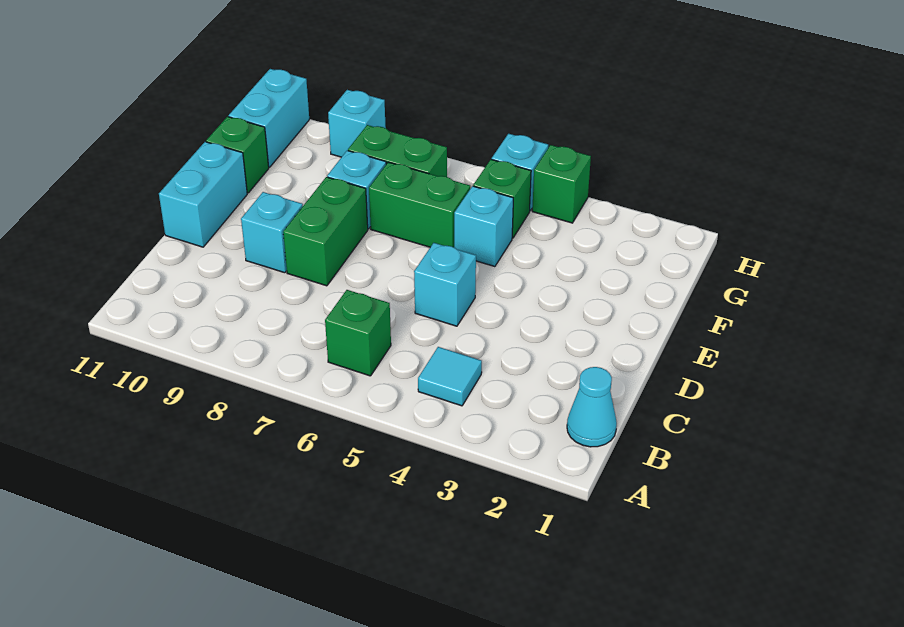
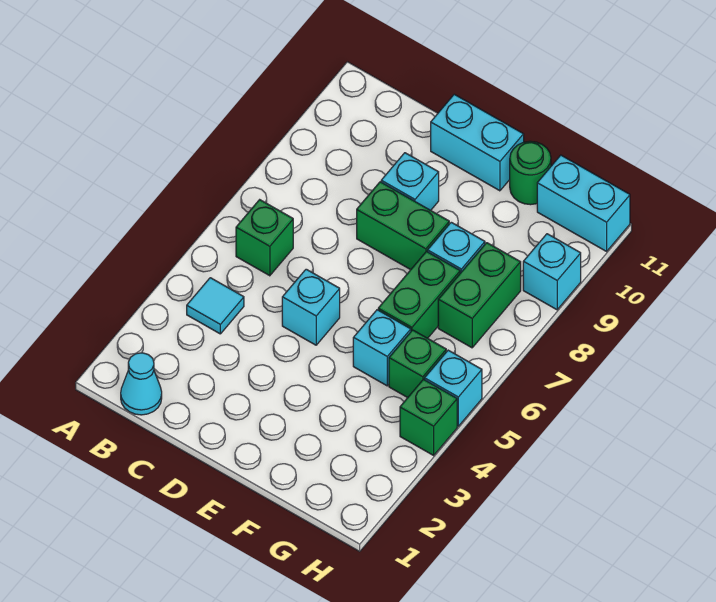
green brick F11 level 1 -> green round brick F11 level 1

